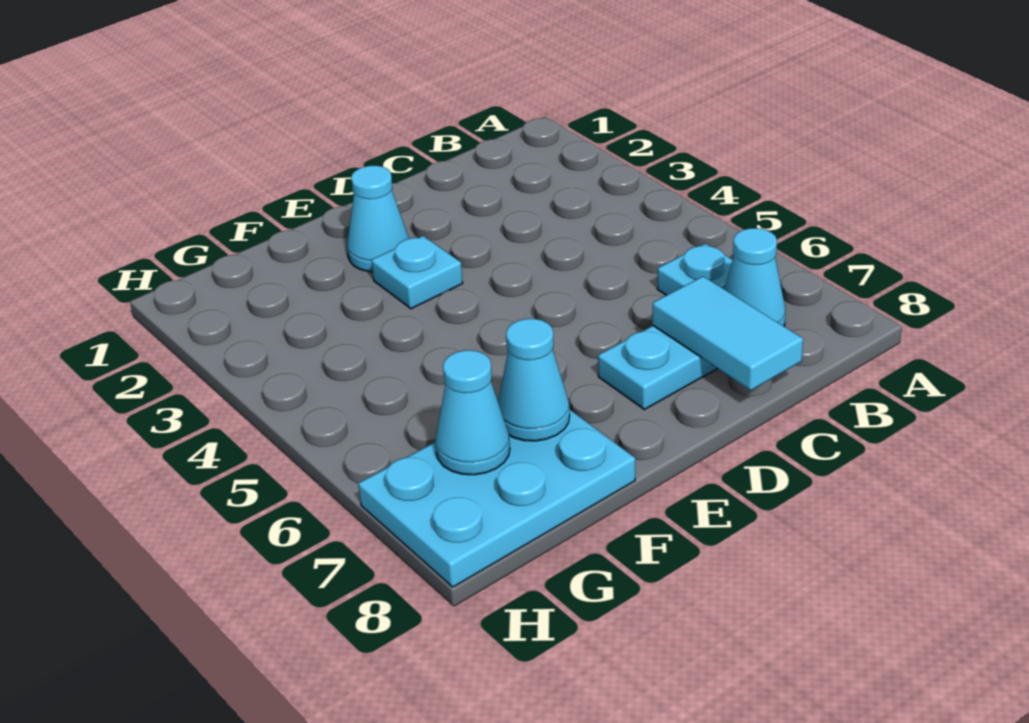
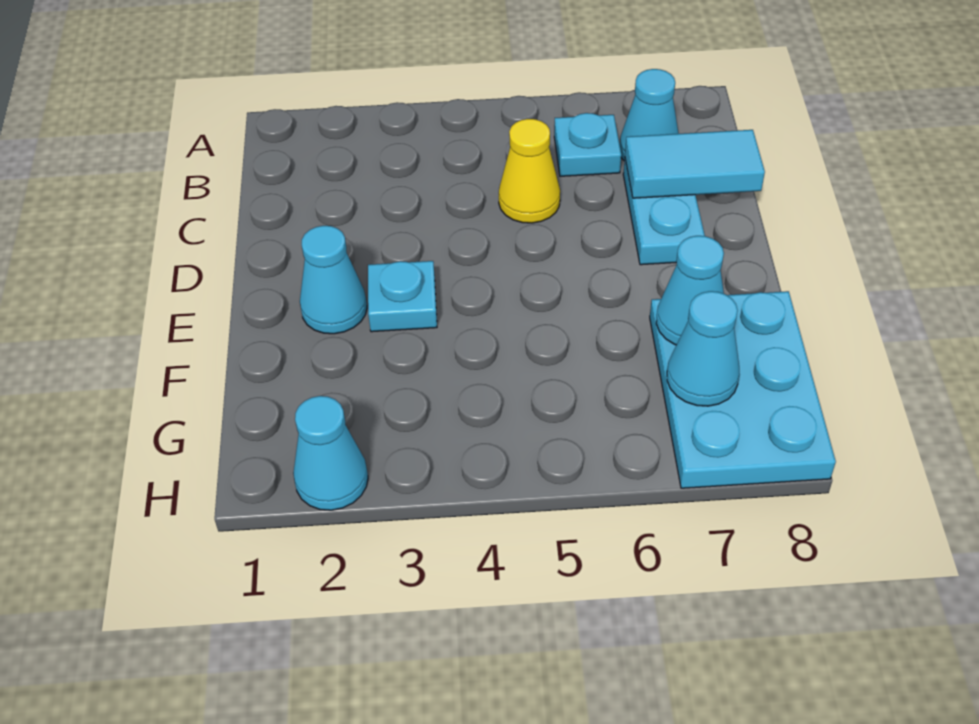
none -> yellow cone C5 level 1
none -> cyan cone H2 level 1

